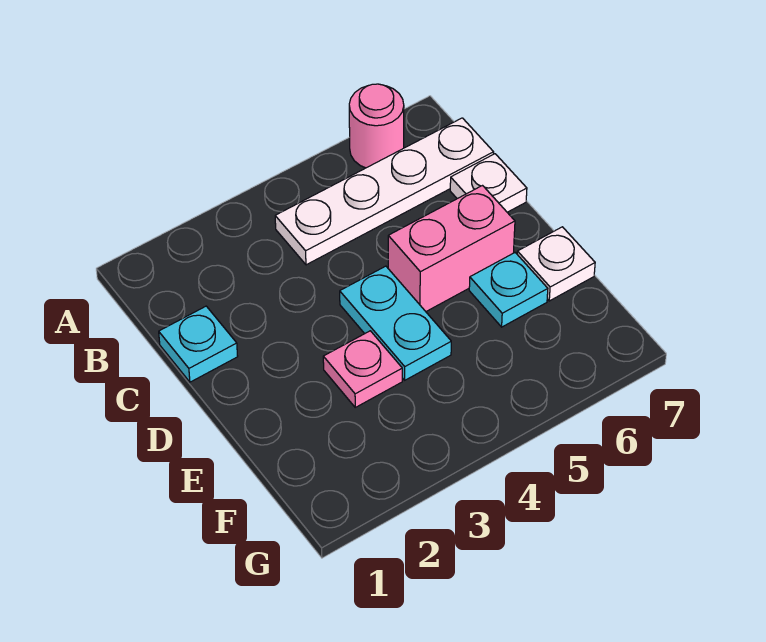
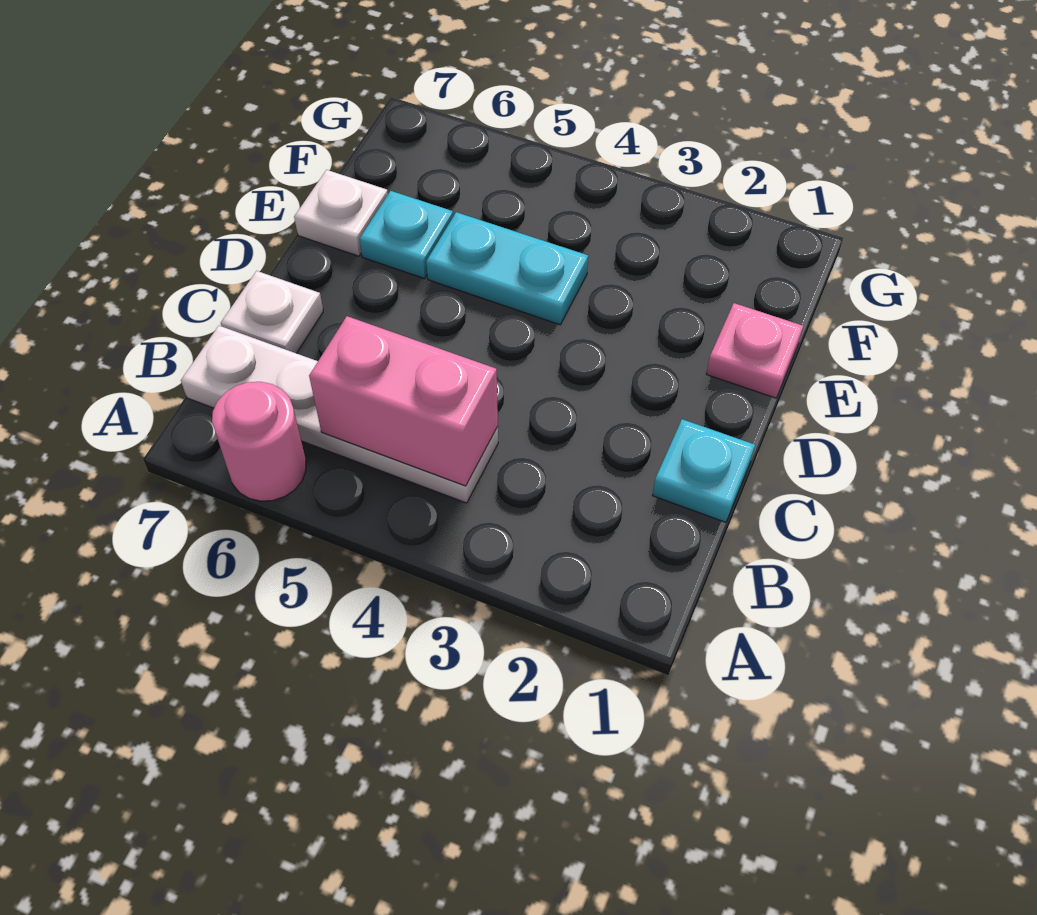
cyan plate D4:E4 level 1 -> cyan plate E4:E5 level 1
pink brick D5:D6 level 1 -> pink brick B4:B5 level 2
pink plate E3 level 1 -> pink plate E1 level 1

